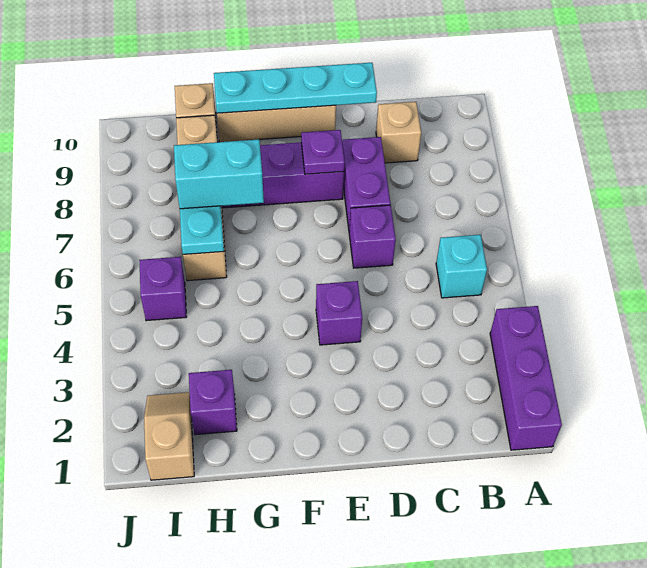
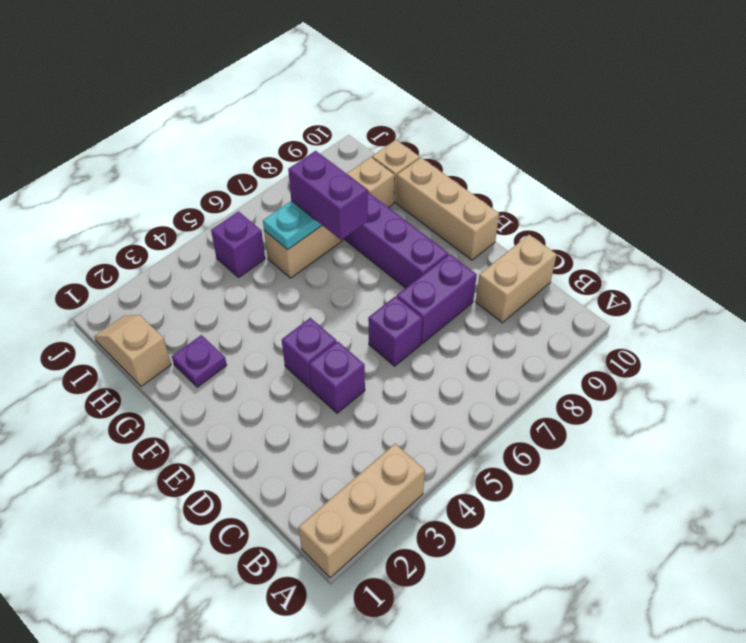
purple brick A1:A3 level 1 -> tan brick A1:A3 level 1
cyan brick B5 level 1 -> none
tan brick C9 level 1 -> tan brick C9:C10 level 1
cyan plate D10:G10 level 2 -> none
purple plate E8 level 2 -> purple plate G2 level 1
cyan brick G7:H7 level 3 -> purple brick G7:H7 level 3
purple brick H2 level 1 -> purple brick D4 level 1
tan slope I1:I2 level 1 top 1 -> tan slope H1:I1 level 1 top H

